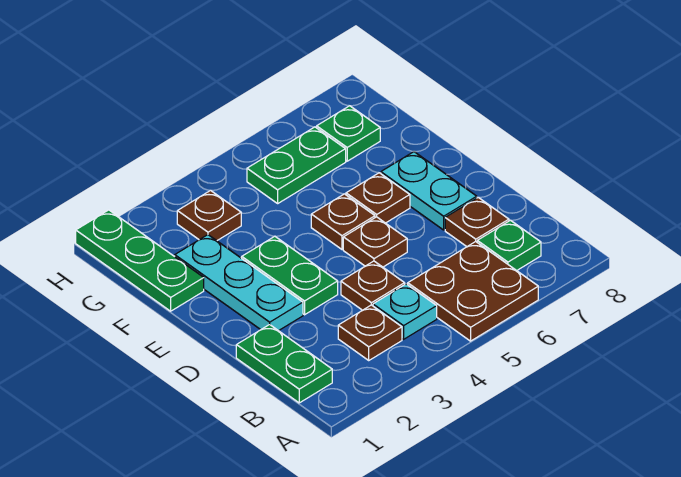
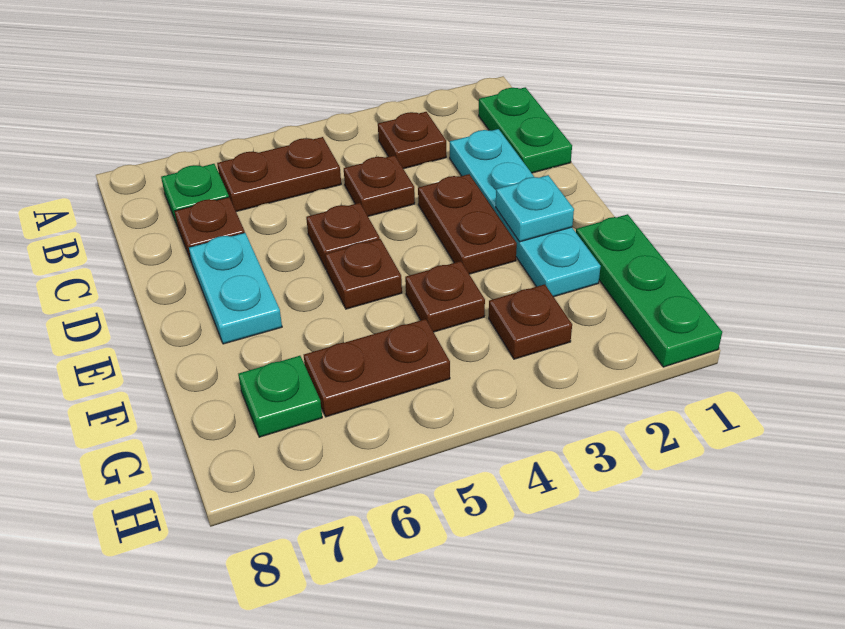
brown plate A5:B6 level 1 -> brown plate B5:B6 level 1
cyan plate B4 level 1 -> cyan plate E2 level 2
cyan plate D2:F2 level 1 -> cyan plate C2:F2 level 1
green plate D3:E3 level 1 -> brown plate D3:E3 level 1
brown plate E6 level 1 -> brown plate F4 level 1
green plate G5:G6 level 1 -> brown plate G5:G6 level 1

